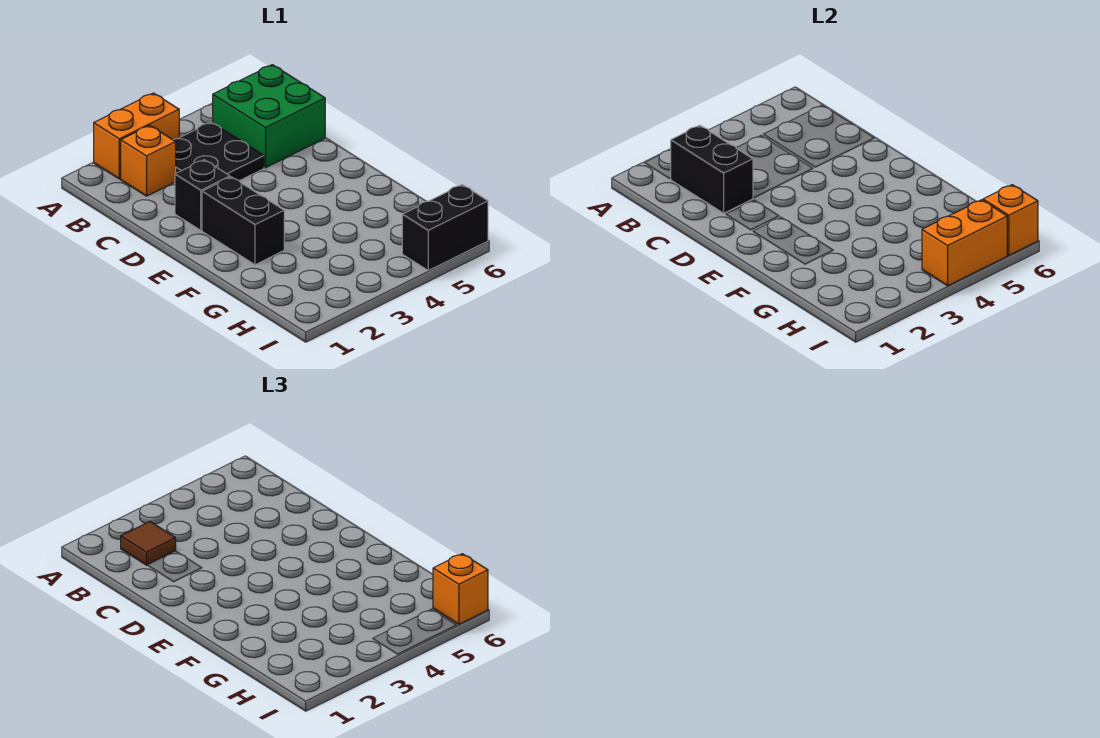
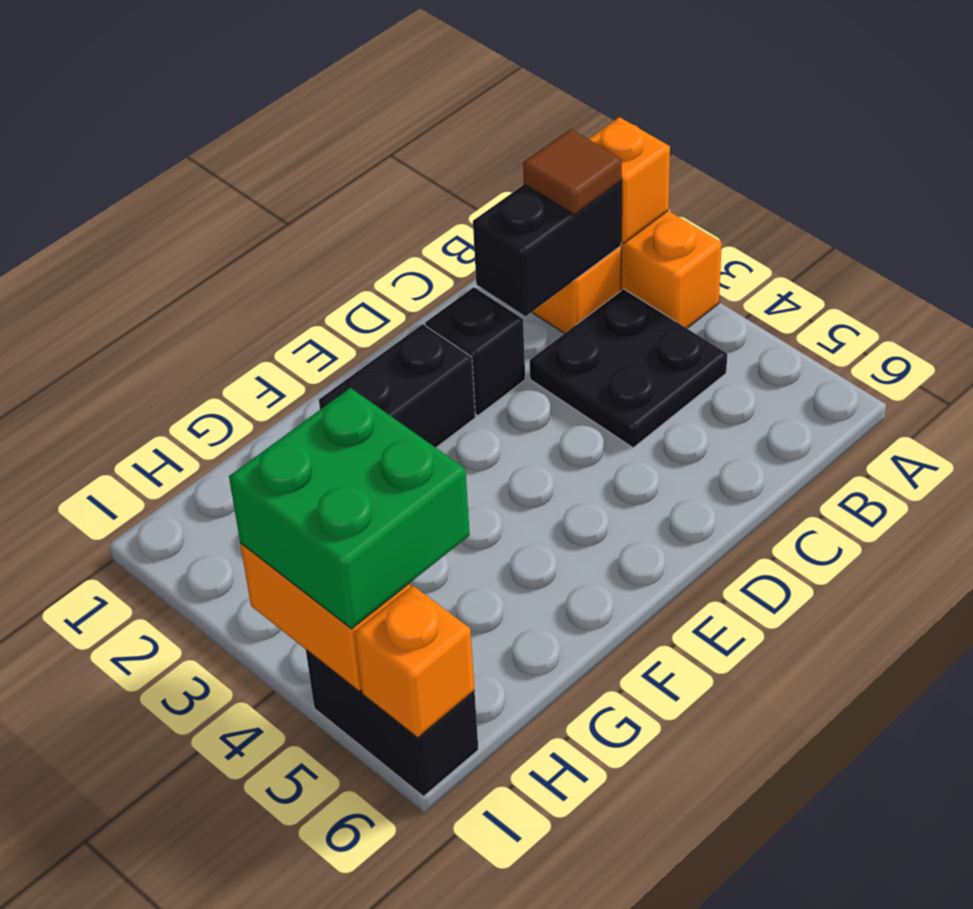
green brick B5:C6 level 1 -> green brick H4:I5 level 3
orange brick I6 level 3 -> orange brick A2 level 2

